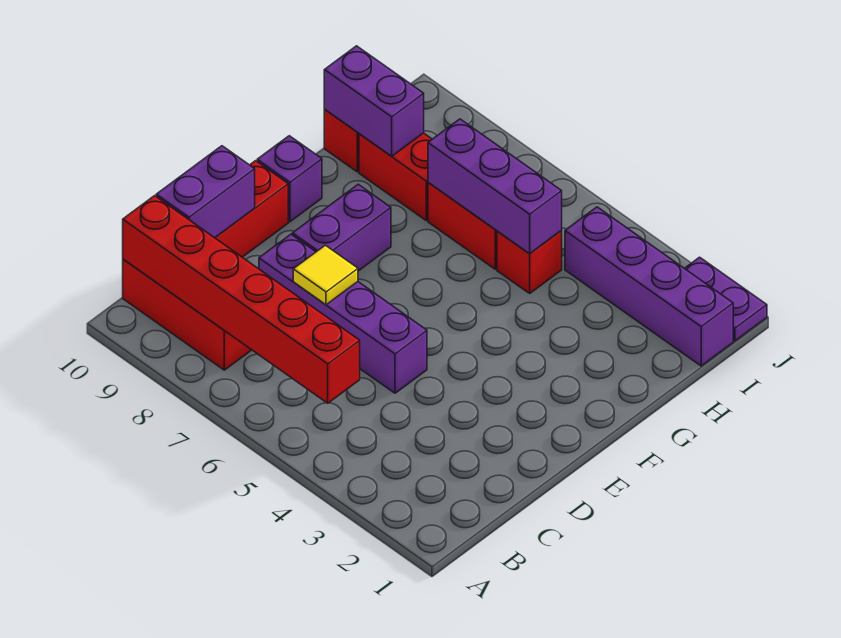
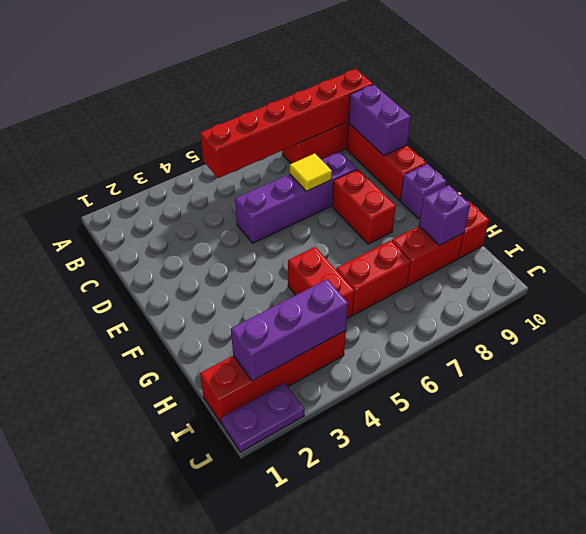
purple brick E8:F8 level 1 -> red brick E8:F8 level 1
red brick H5 level 1 -> red brick G5:H5 level 1
purple brick H5:H7 level 2 -> purple brick I2:I4 level 2
purple brick H9:H10 level 2 -> purple brick H9 level 2
purple brick I1:I4 level 1 -> red brick I1:I4 level 1

